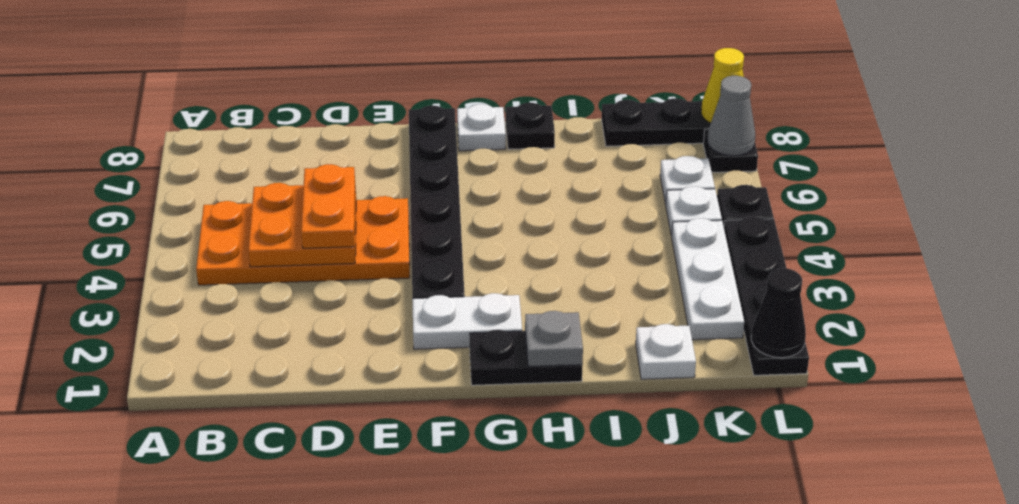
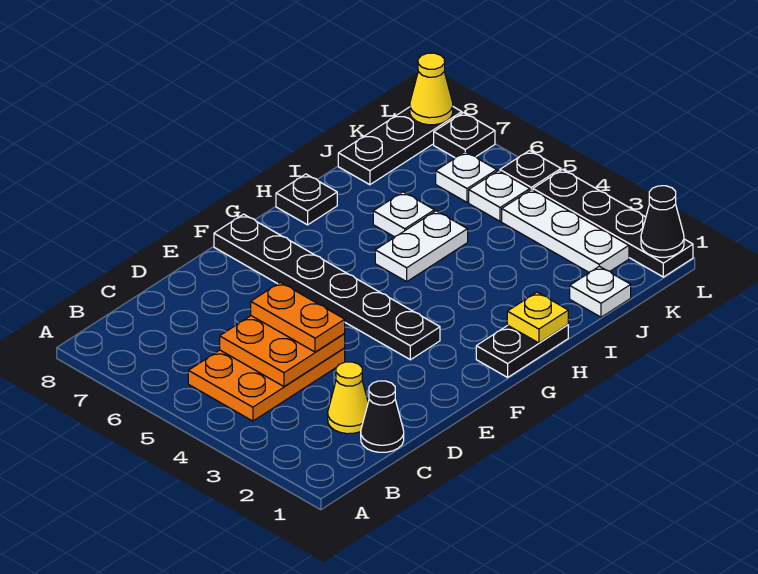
orange plate B4:E5 level 1 -> orange plate B4:D5 level 1
none -> black cone C1 level 1
none -> yellow cone C2 level 1
white plate F2:G2 level 1 -> white plate H5:I5 level 1
white plate G8 level 1 -> white plate I6 level 1
grey plate H1 level 2 -> yellow plate H1 level 2
grey cone L7 level 2 -> none

